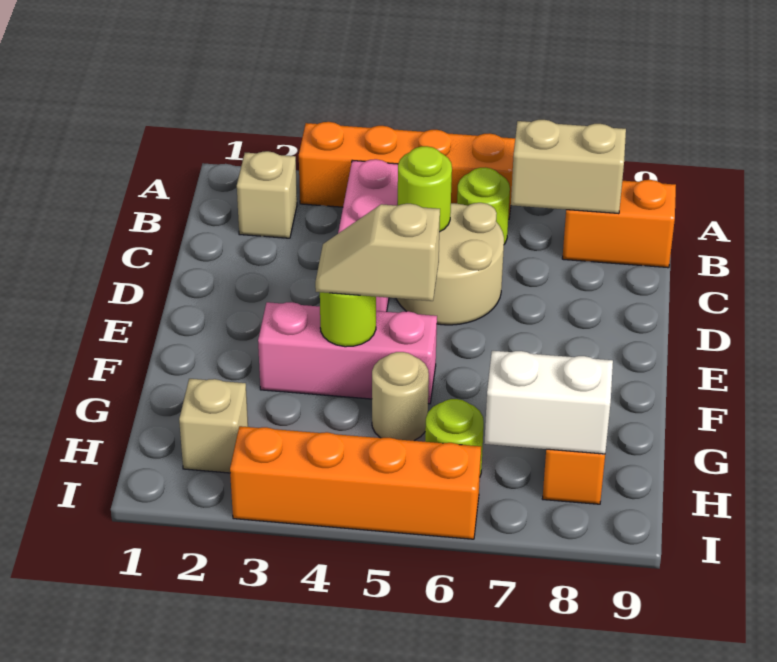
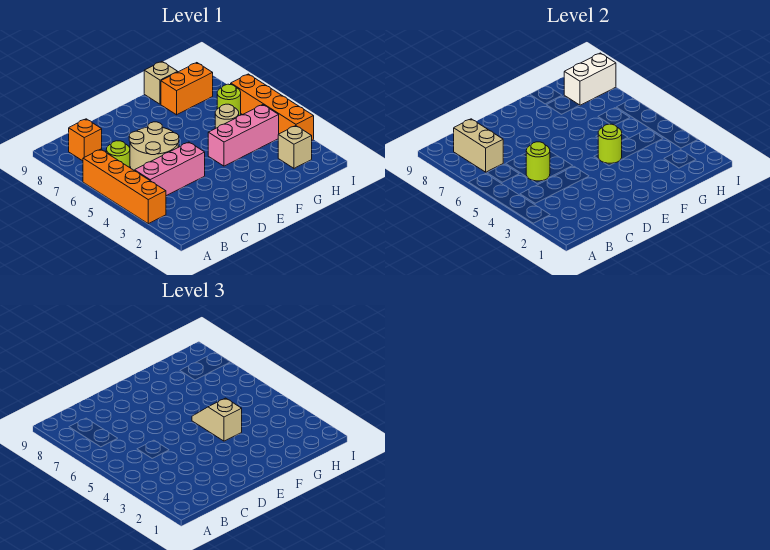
tan brick B2 level 1 -> tan brick G9 level 1
orange brick B8:B9 level 1 -> orange brick B8 level 1
pink brick F3:F5 level 1 -> pink brick F4:H4 level 1
tan slope F4:F5 level 3 top 5 -> tan slope F4:F5 level 3 top 4
white brick H7:H8 level 2 -> white brick H8:I8 level 2

